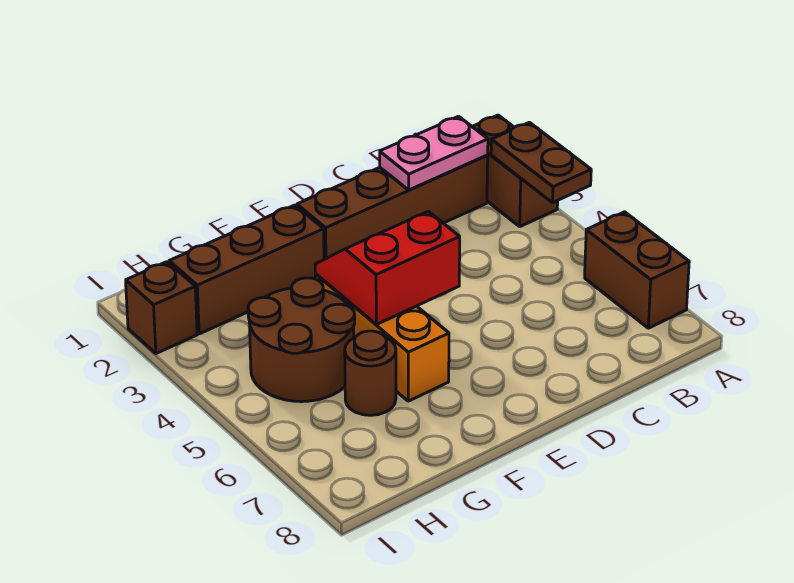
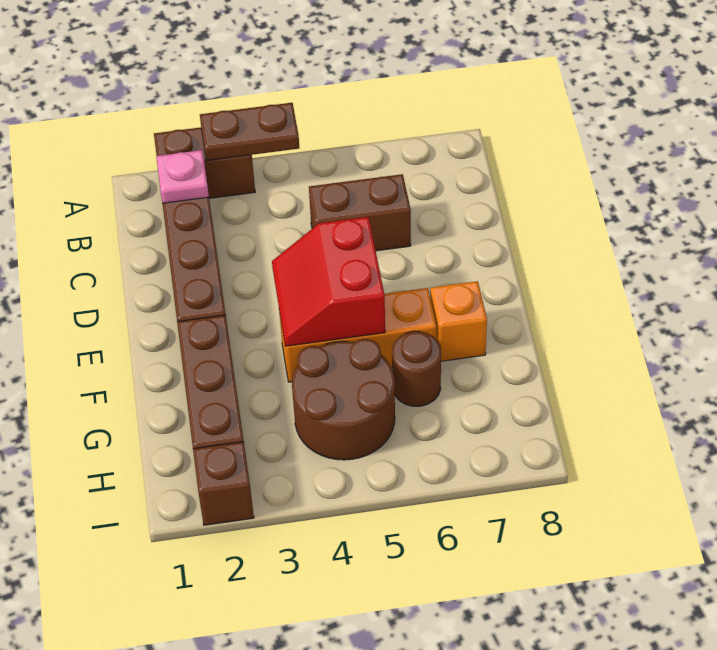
brown brick A6:A7 level 1 -> brown brick C5:C6 level 1
pink plate B2:C2 level 2 -> pink plate B2 level 2
none -> orange brick F7 level 1

